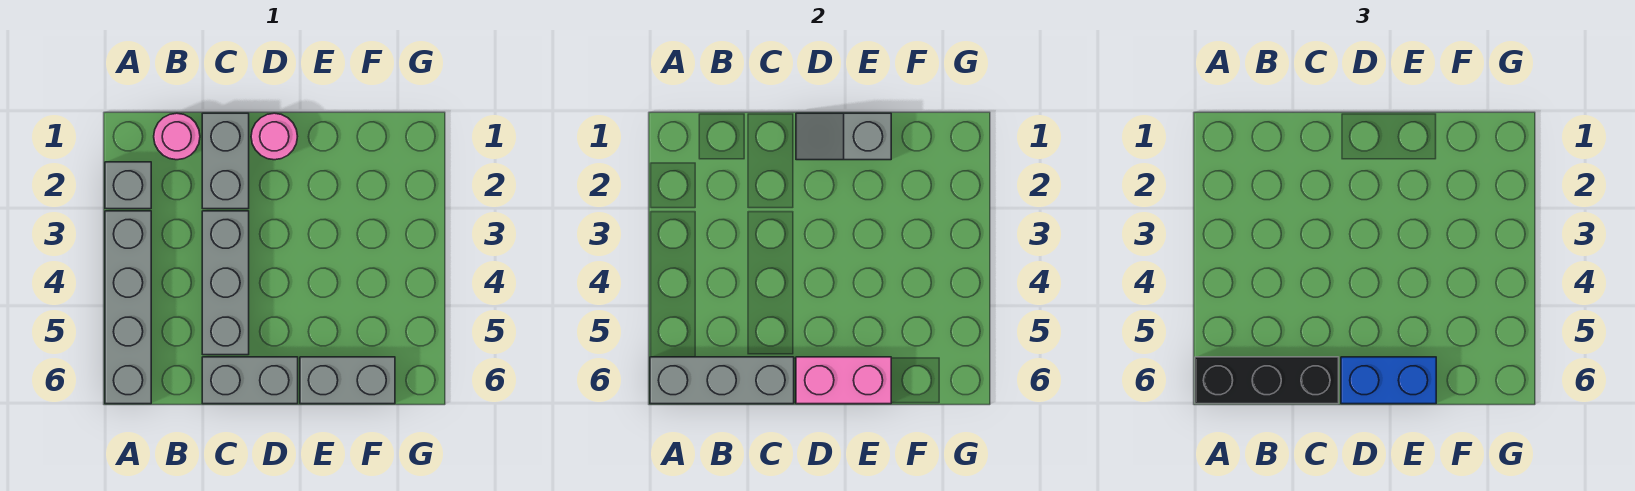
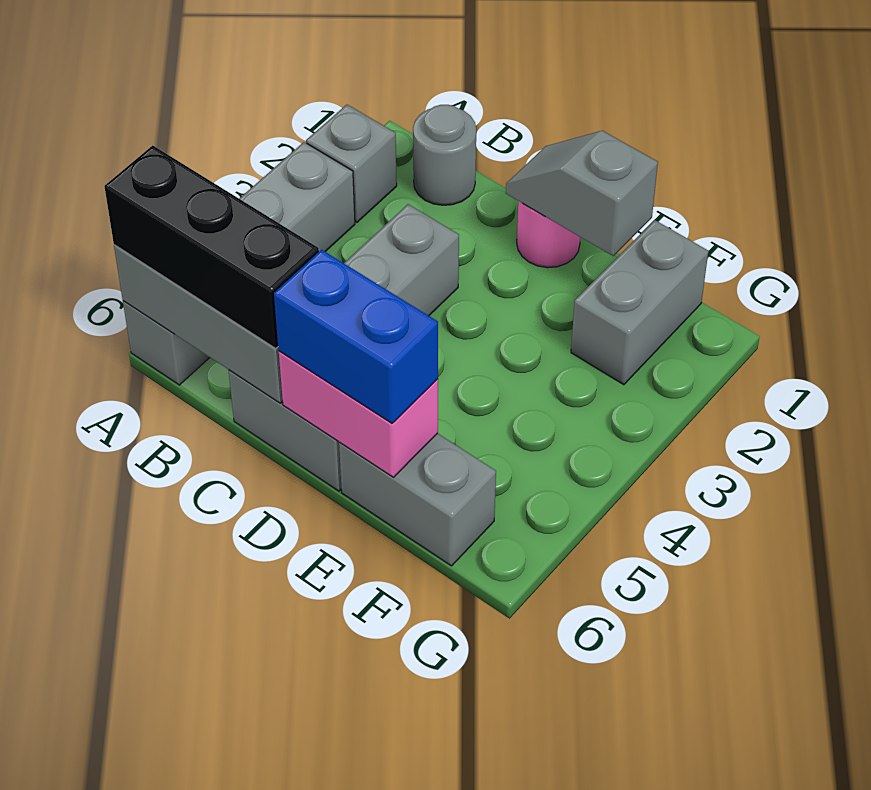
pink round brick B1 level 1 -> grey round brick B1 level 1
grey brick C1:C2 level 1 -> grey brick F1:F2 level 1

